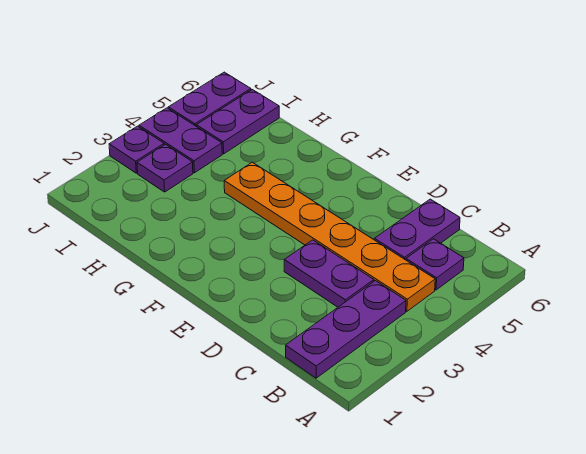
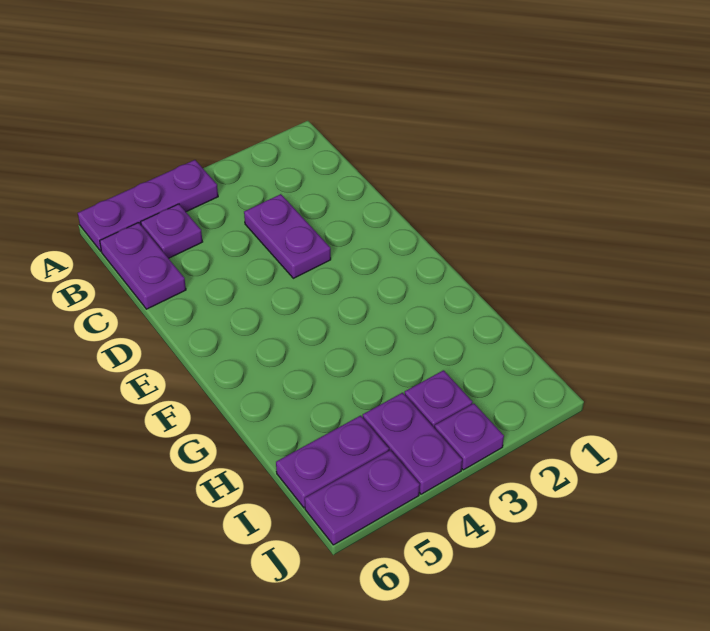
purple plate B1:B3 level 1 -> purple plate A4:A6 level 1
orange plate B4:G4 level 1 -> none
purple plate C5:C6 level 1 -> purple plate B6:C6 level 1

